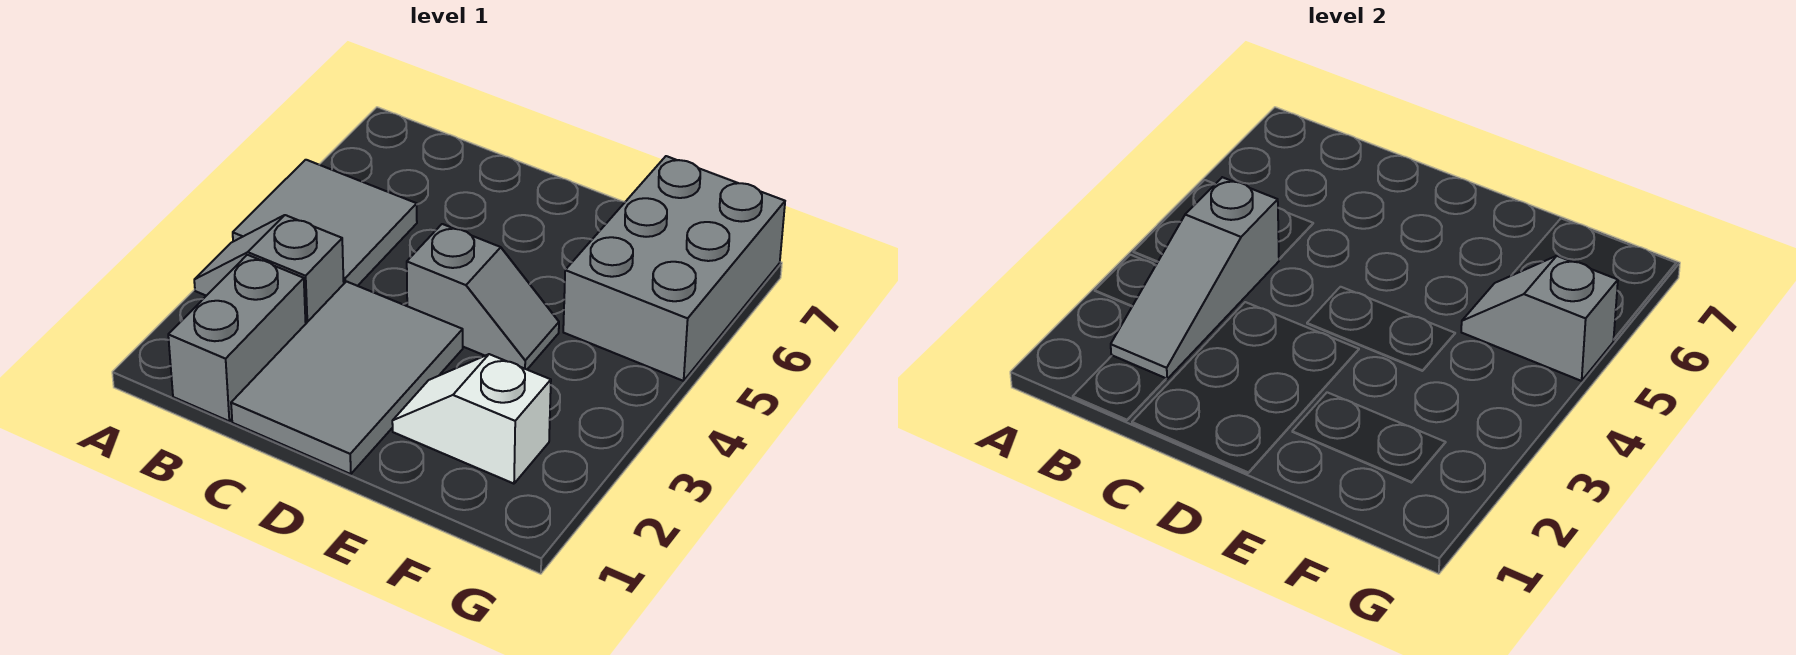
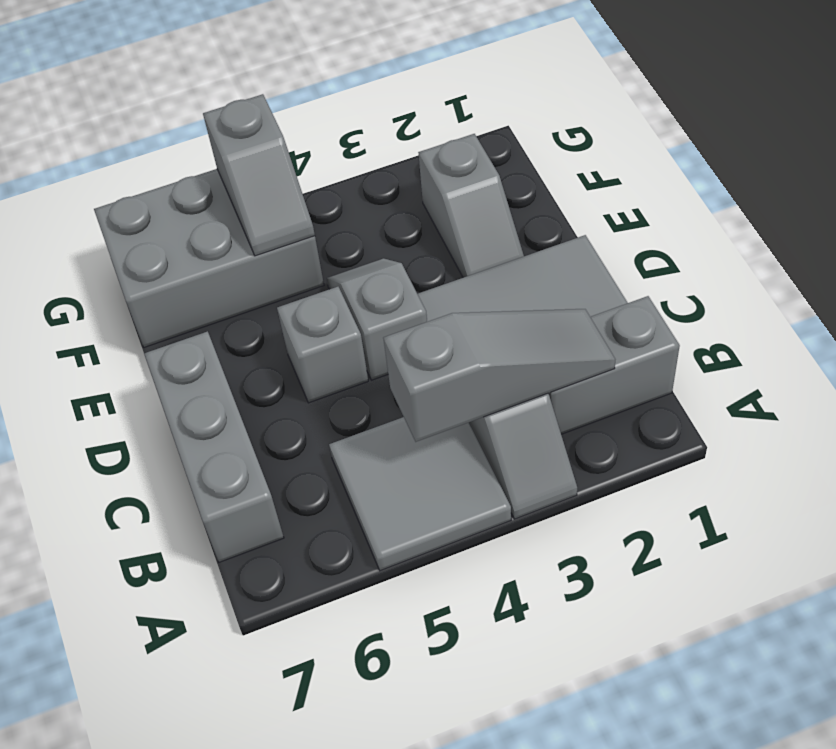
none -> grey brick B7:D7 level 1
none -> grey brick D5 level 1
white slope E2:F2 level 1 top F -> grey slope E2:F2 level 1 top F

